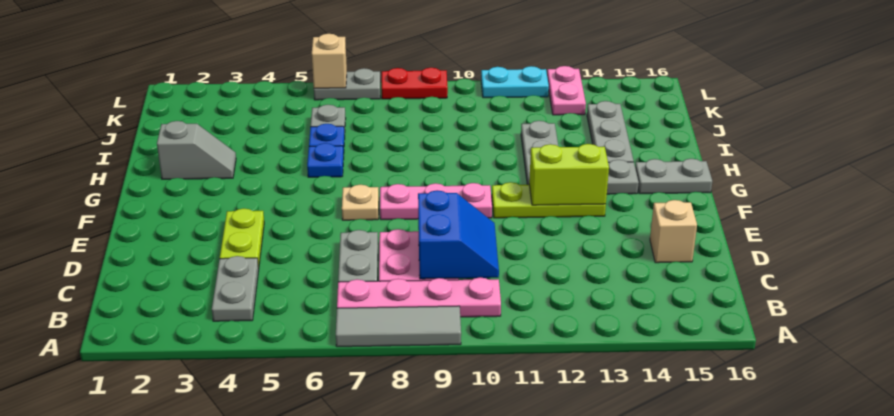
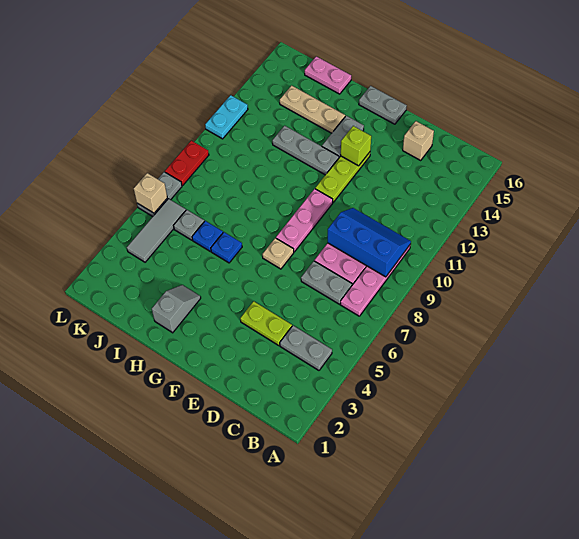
grey tile A7:A9 level 1 -> grey tile K4:K6 level 1
blue slope C9:D10 level 2 top 9 -> blue slope B9:D10 level 2 top 9
lime brick F12:F13 level 2 -> lime brick F13 level 2
grey plate G15:G16 level 1 -> grey plate F16:G16 level 1
grey plate H14:J14 level 1 -> tan plate H14:J14 level 1
pink plate K13:L13 level 1 -> pink plate I16:J16 level 1

